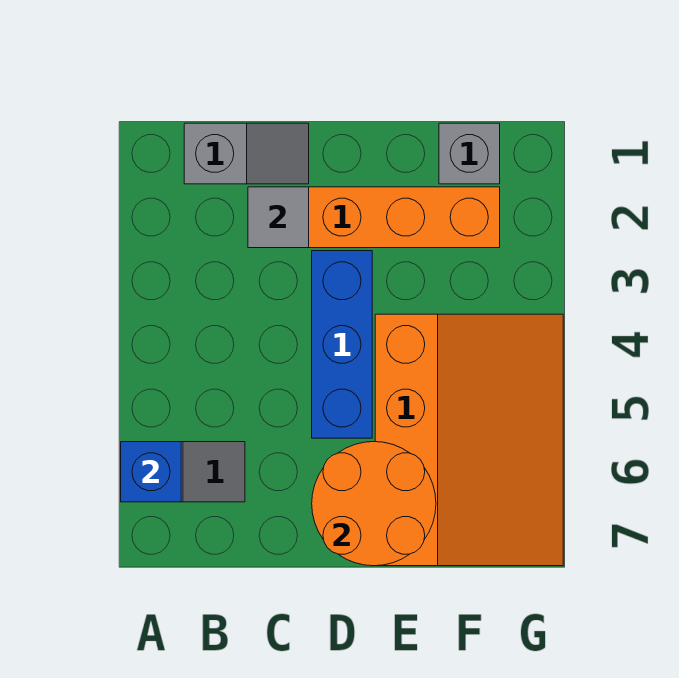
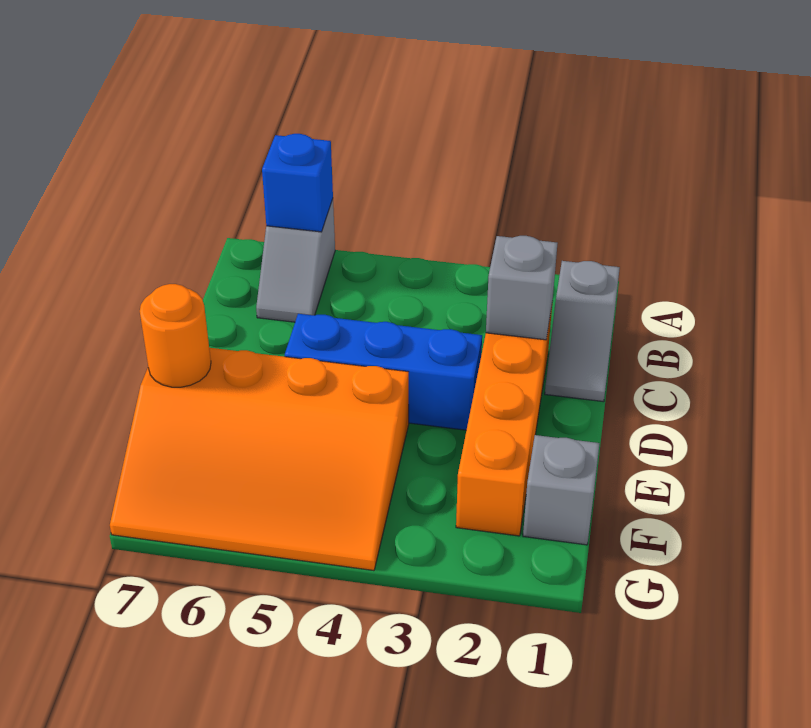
grey tile C2 level 2 -> grey brick C2 level 2
orange round brick D6:E7 level 2 -> orange round brick E7 level 2

